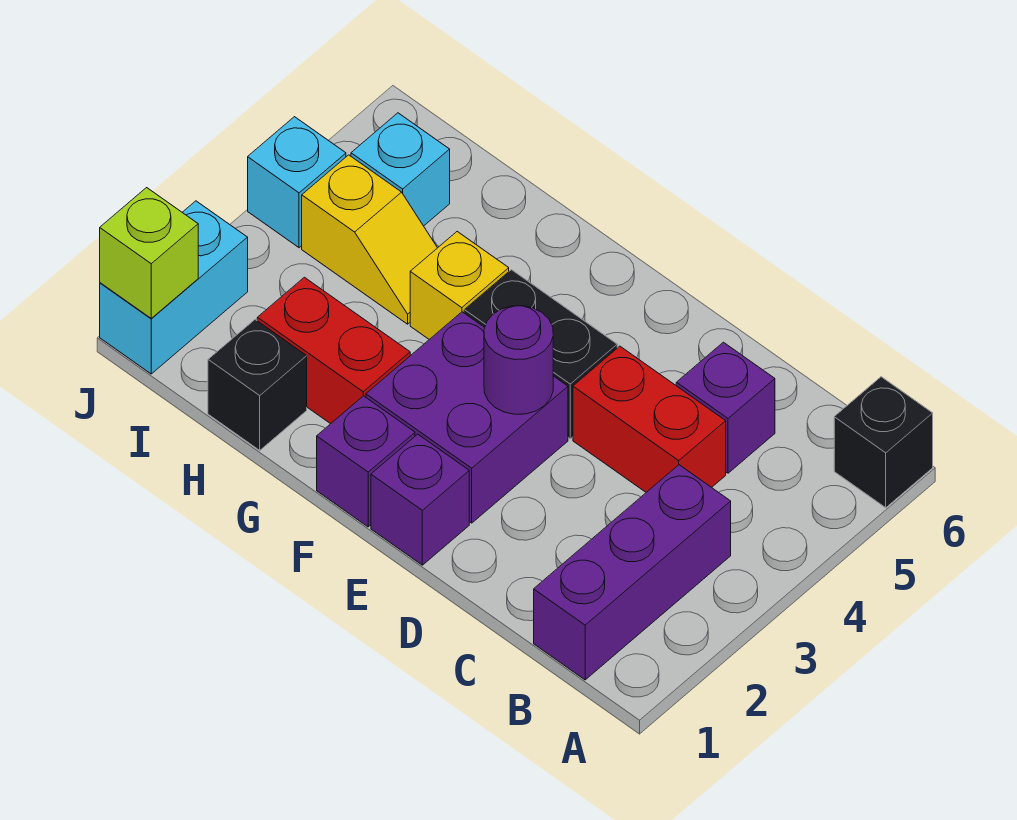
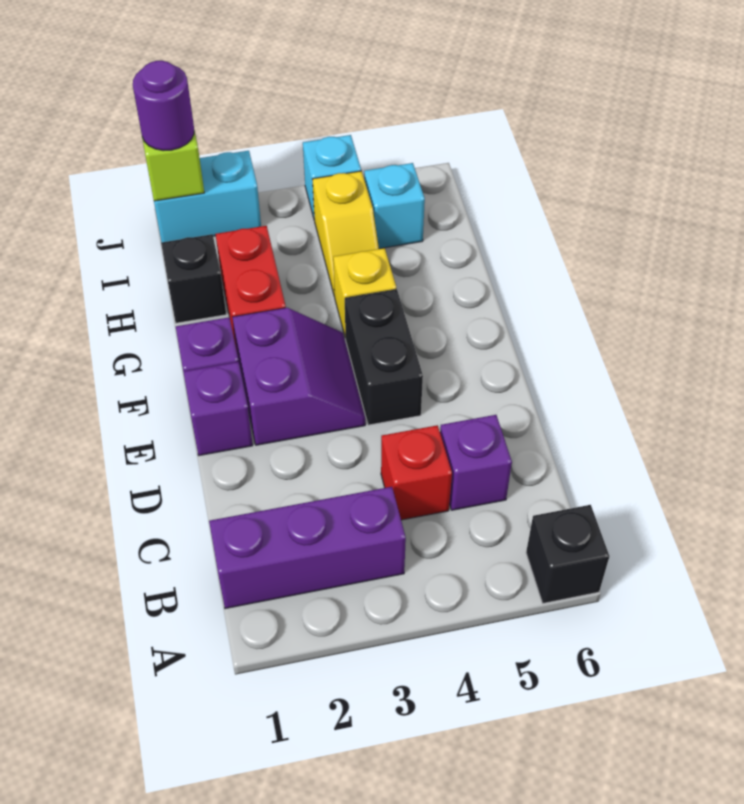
red brick C4:D4 level 1 -> red brick C4 level 1
purple brick E2:F3 level 1 -> purple slope E2:F3 level 1 top 2
purple round brick E3 level 2 -> purple round brick J1 level 3

